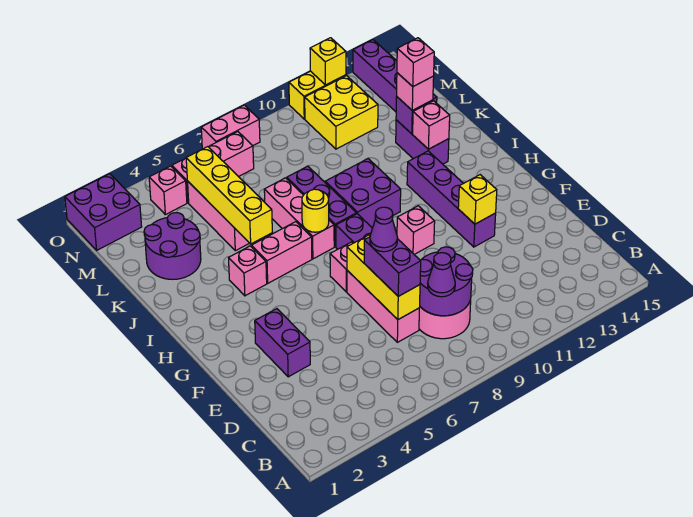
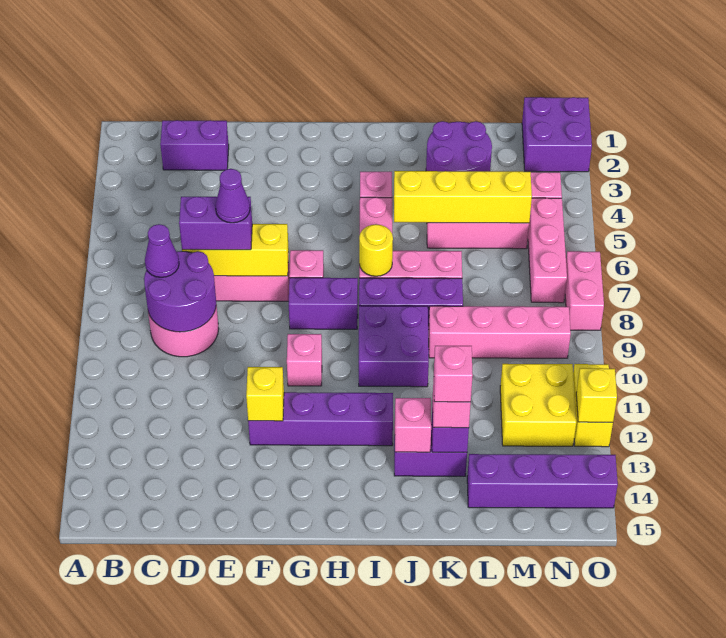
purple brick E3:F3 level 1 -> purple brick C2:D2 level 1
none -> pink brick K9:N9 level 1

